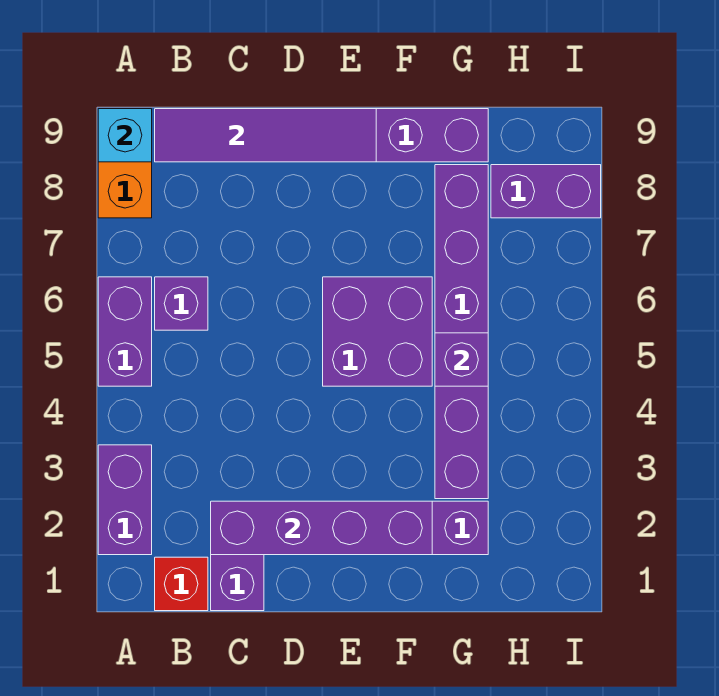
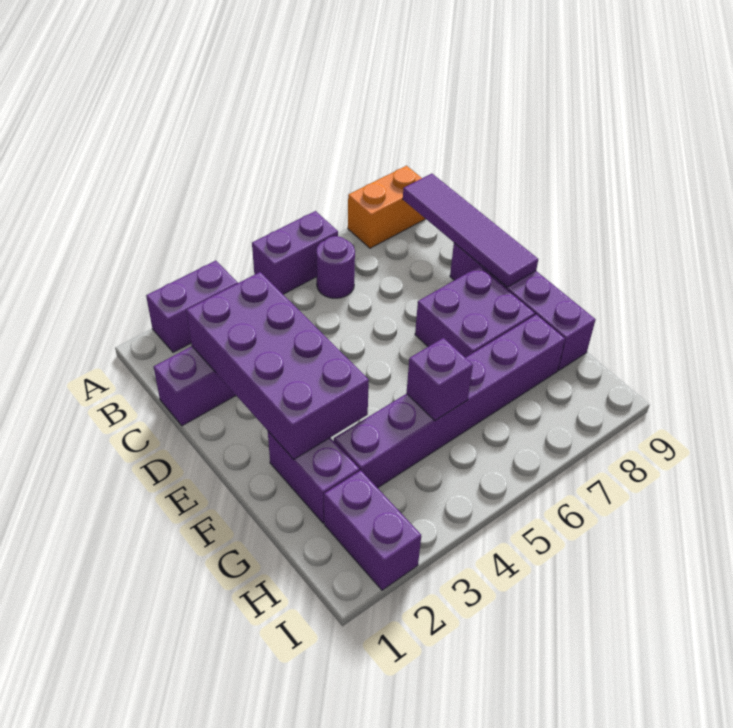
cyan brick A9 level 2 -> none
red brick B1 level 1 -> none
purple brick B6 level 1 -> purple round brick B6 level 1
purple brick C2:F2 level 2 -> purple brick C2:F3 level 2
purple brick E5:F6 level 1 -> purple brick E7:F8 level 1
purple brick H8:I8 level 1 -> purple brick H2:I2 level 1

